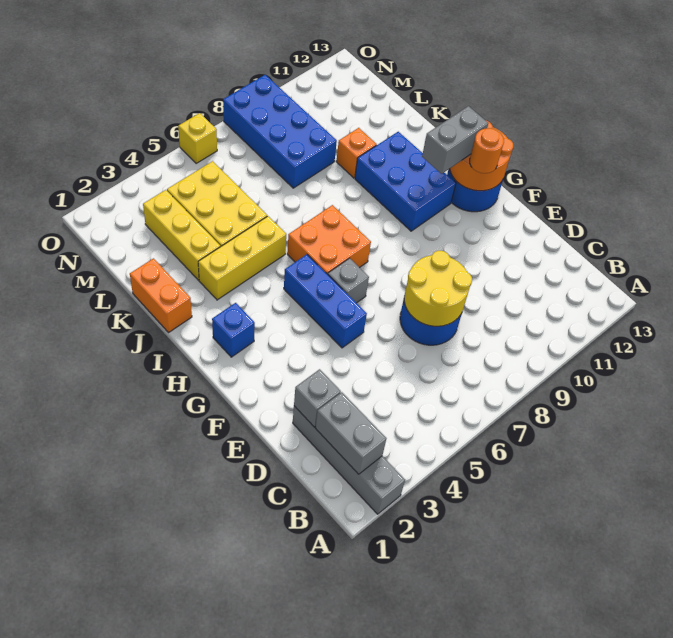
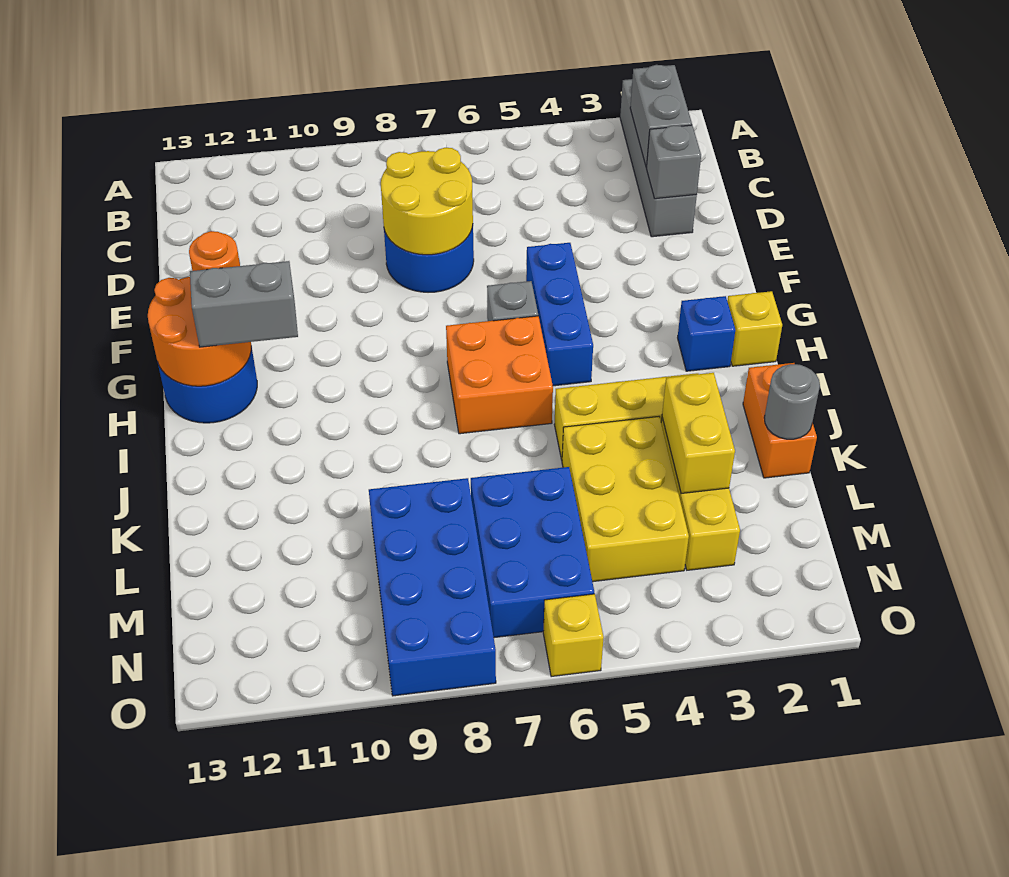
none -> yellow brick H1 level 1
blue brick H10:J11 level 1 -> blue brick L6:N7 level 1
none -> grey round brick K1 level 2
none -> yellow brick K3:L3 level 2
orange brick K10 level 1 -> none

